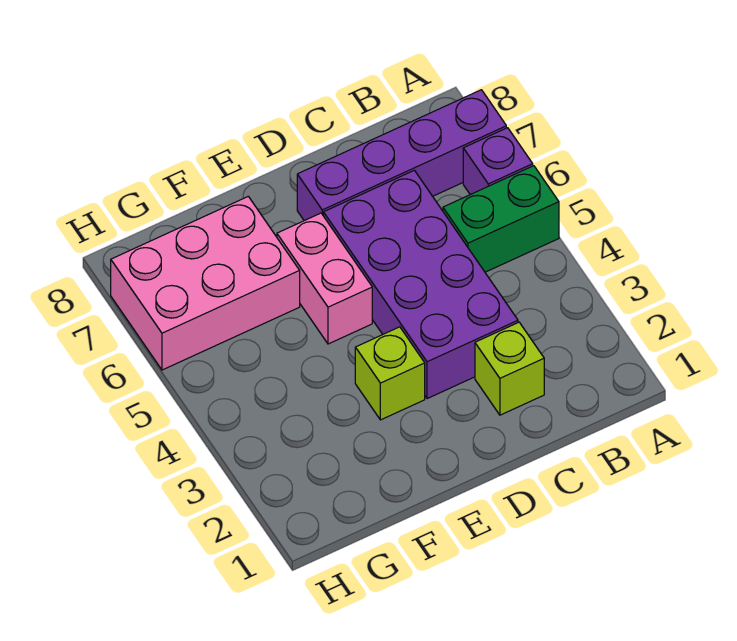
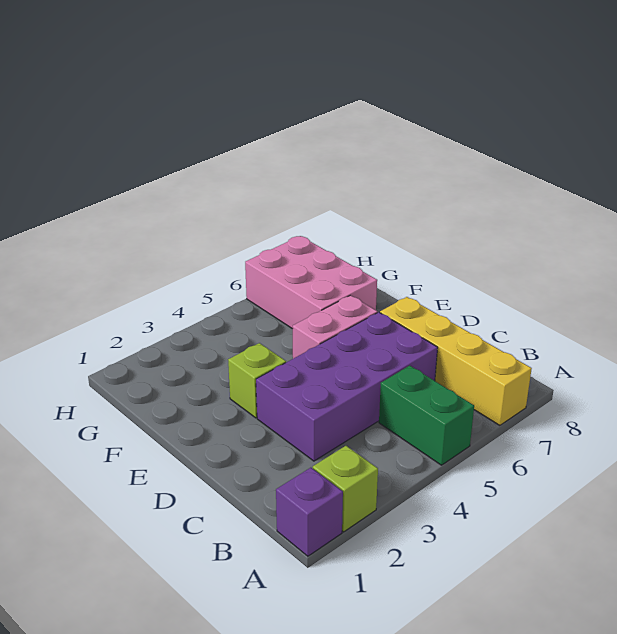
purple brick A6 level 1 -> purple brick A1 level 1
purple brick A7:D7 level 1 -> yellow brick A7:D7 level 1
lime brick C2 level 1 -> lime brick A2 level 1

